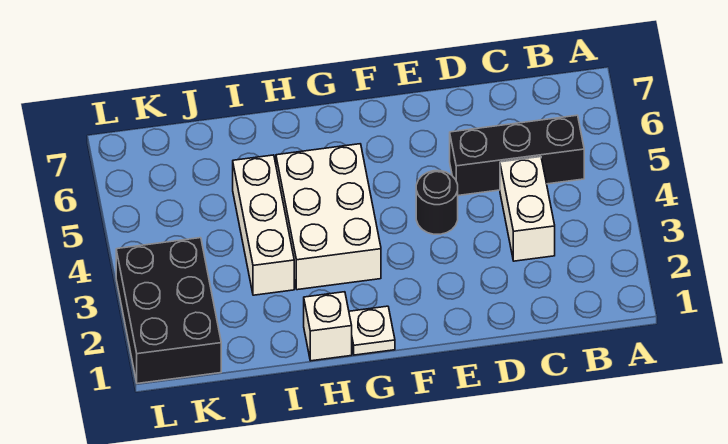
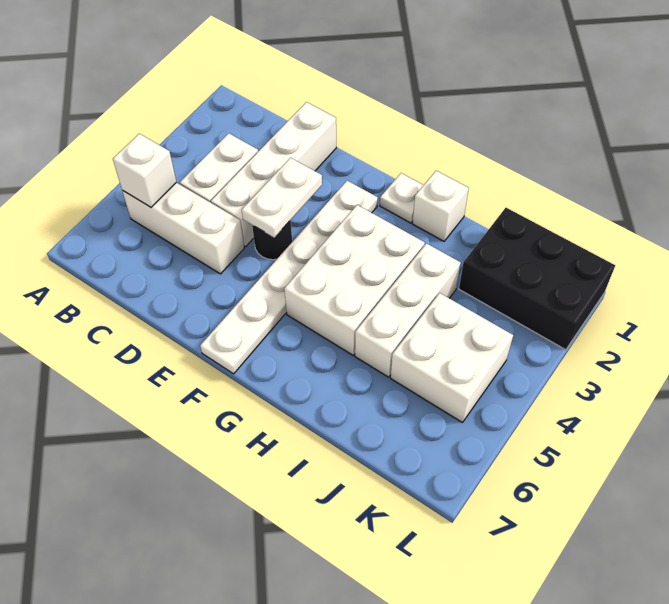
black brick B5:D5 level 1 -> white brick B5:D5 level 1
none -> white brick B5 level 2
none -> white brick D1:D4 level 1
none -> white plate E3:E4 level 2
none -> white plate F2:F7 level 1
none -> white brick J4:K5 level 1
black brick K1:L3 level 1 -> black brick J1:L2 level 1

